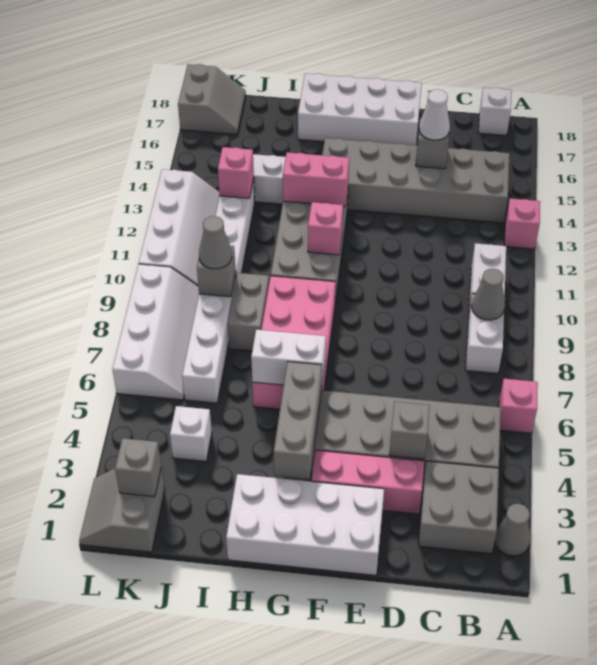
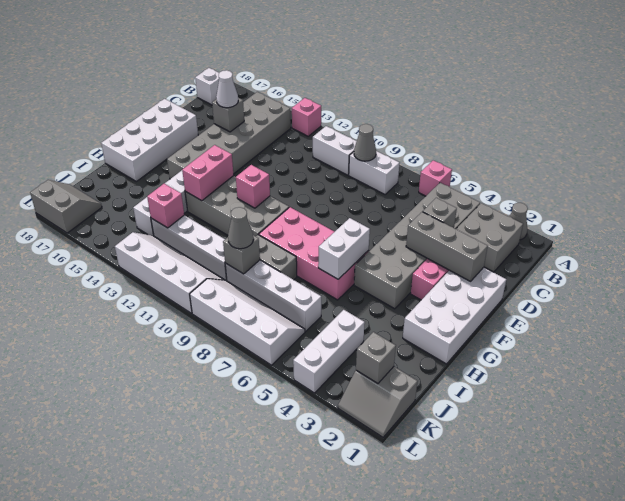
grey brick G3:G5 level 2 -> grey brick E2:E4 level 2
white brick J4 level 1 -> white brick J4:L4 level 1

